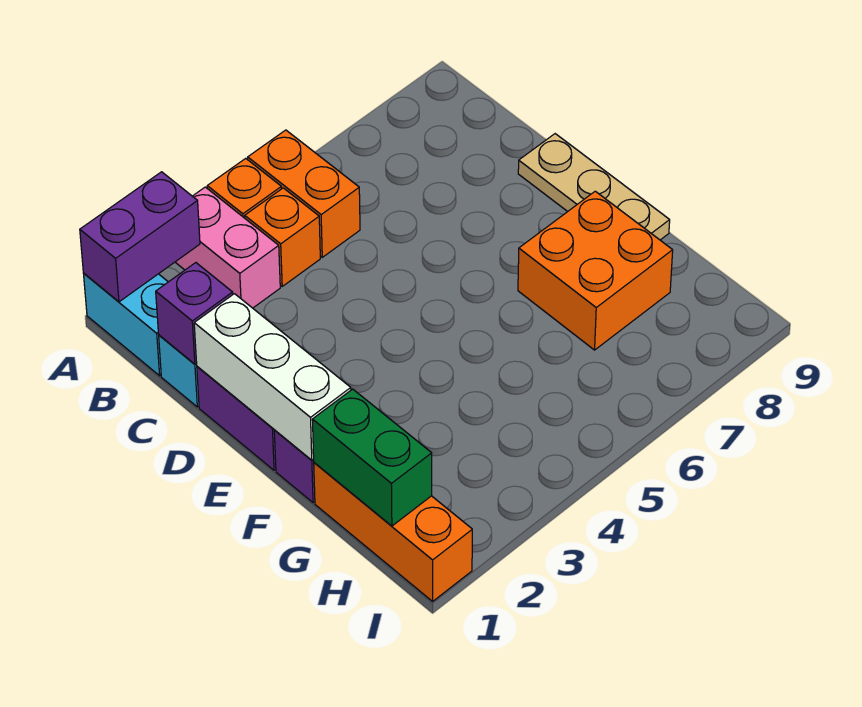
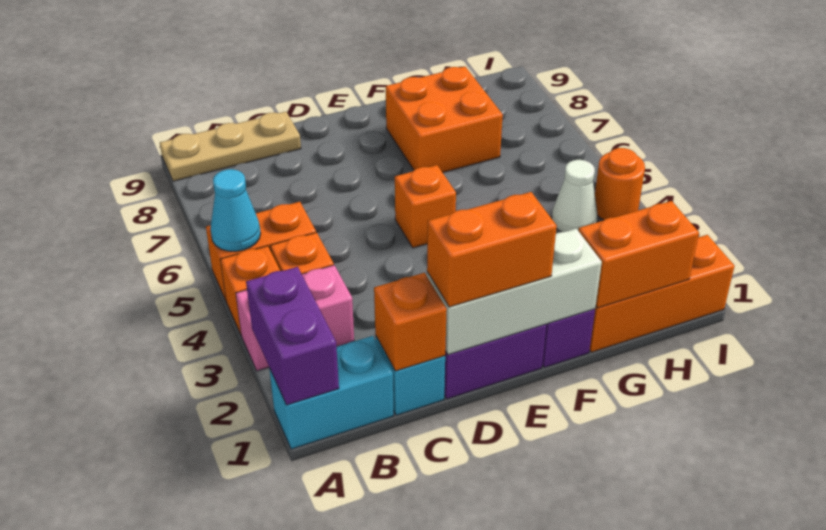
none -> cyan cone A5 level 2
purple brick C1 level 2 -> orange brick C1 level 2
none -> orange brick D1:E1 level 3
tan plate D9:F9 level 1 -> tan plate A9:C9 level 1
none -> orange brick E5 level 1
green brick G1:H1 level 2 -> orange brick G1:H1 level 2
none -> white cone H4 level 1
none -> orange round brick I4 level 1

